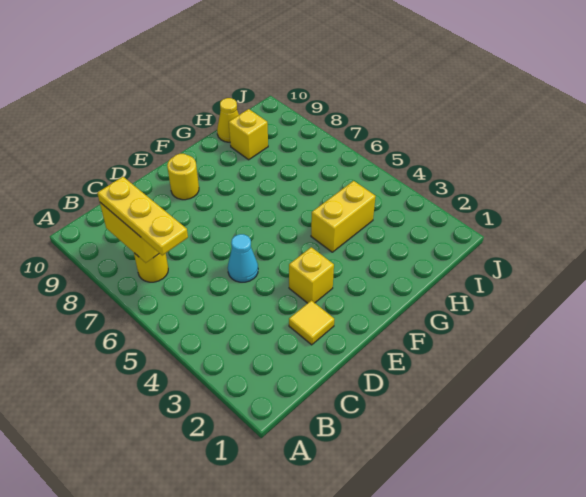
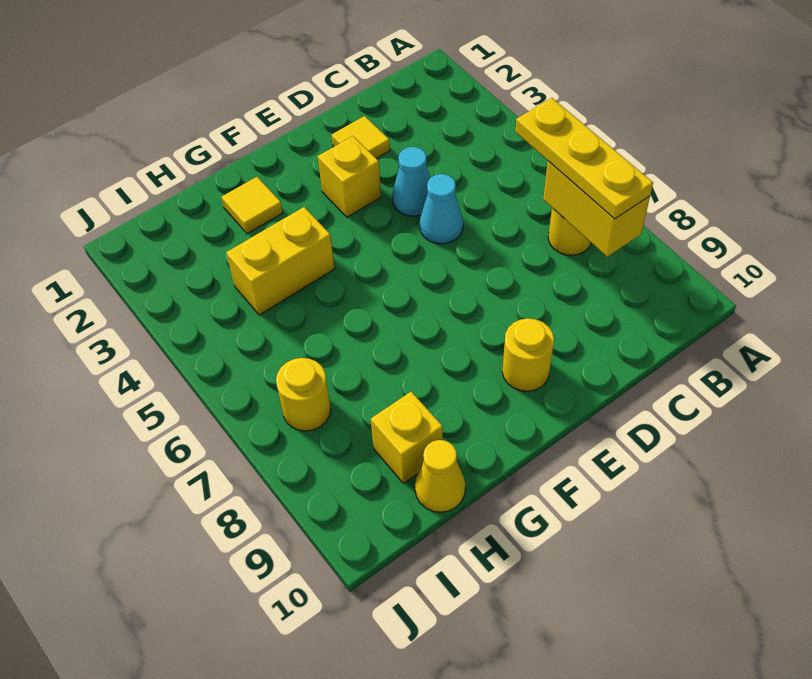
none -> cyan cone D4 level 1
none -> yellow tile G2 level 1
none -> yellow round brick I7 level 1

